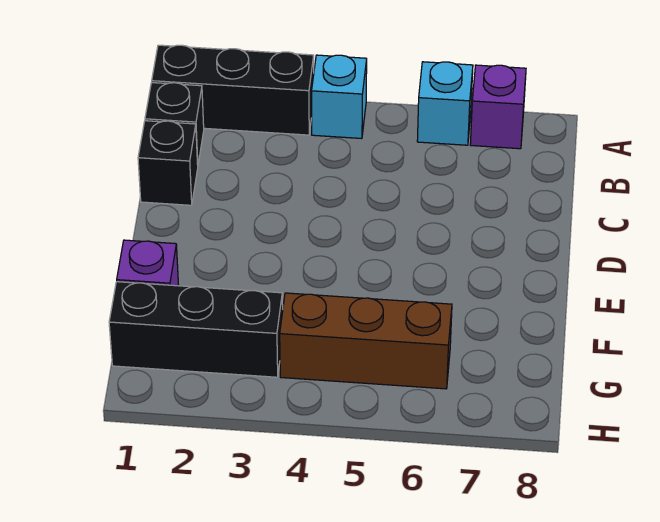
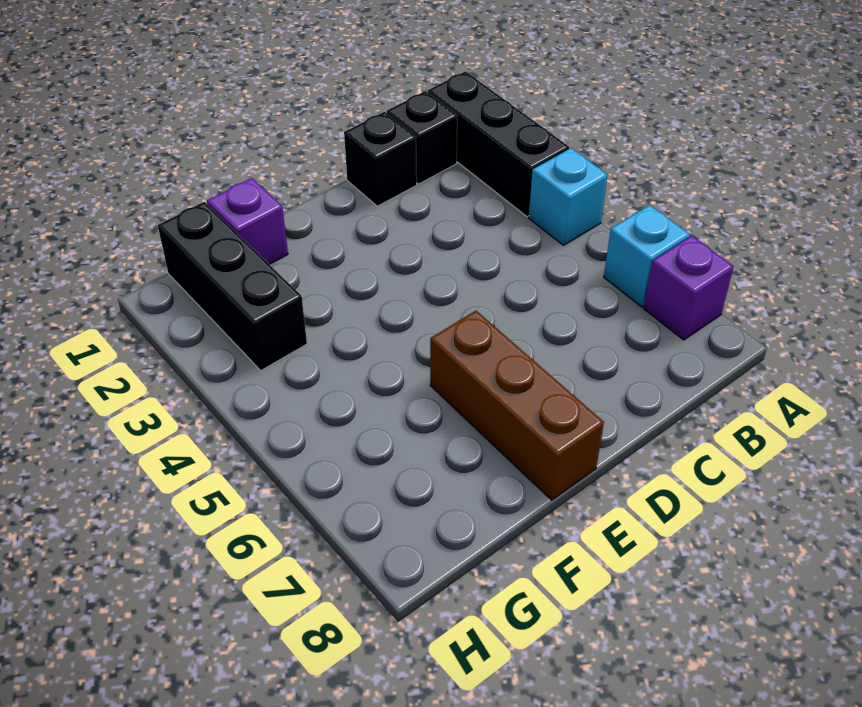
brown brick G4:G6 level 1 -> brown brick E6:E8 level 1

